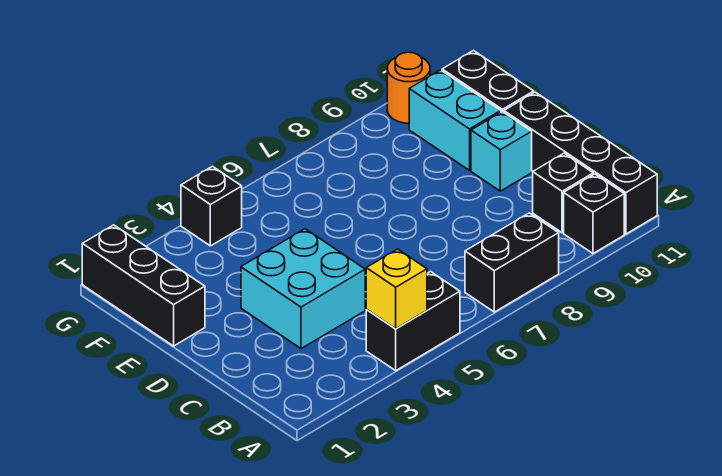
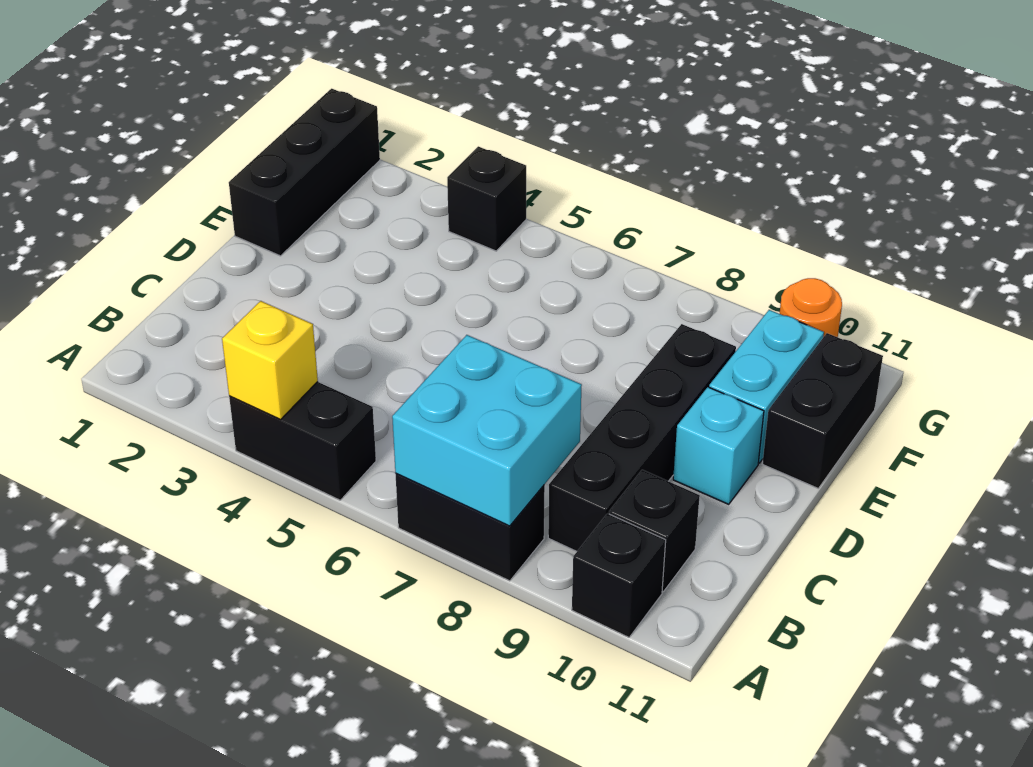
black brick A11:D11 level 1 -> black brick B9:E9 level 1
cyan brick C3:D4 level 1 -> cyan brick A7:B8 level 2

